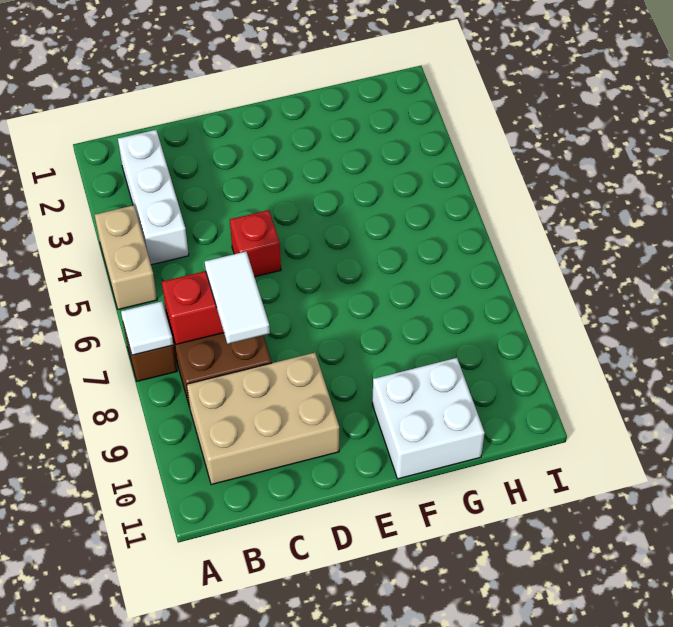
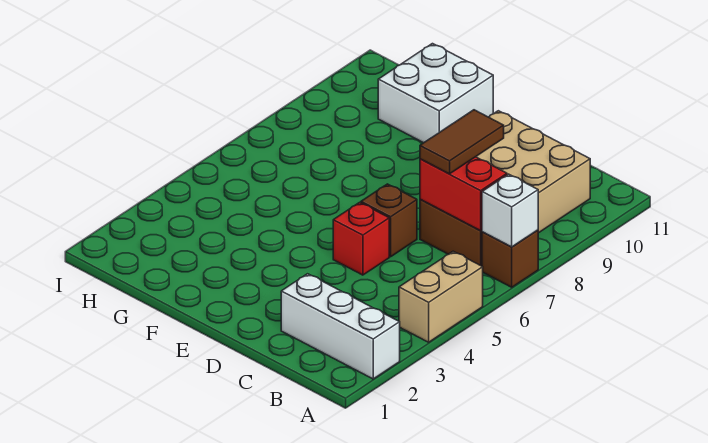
white tile A7 level 2 -> white brick A7 level 2
white brick B2:B4 level 1 -> white brick A2:C2 level 1
white tile C7:C8 level 3 -> brown tile C7:C8 level 3
none -> brown brick D6 level 1

